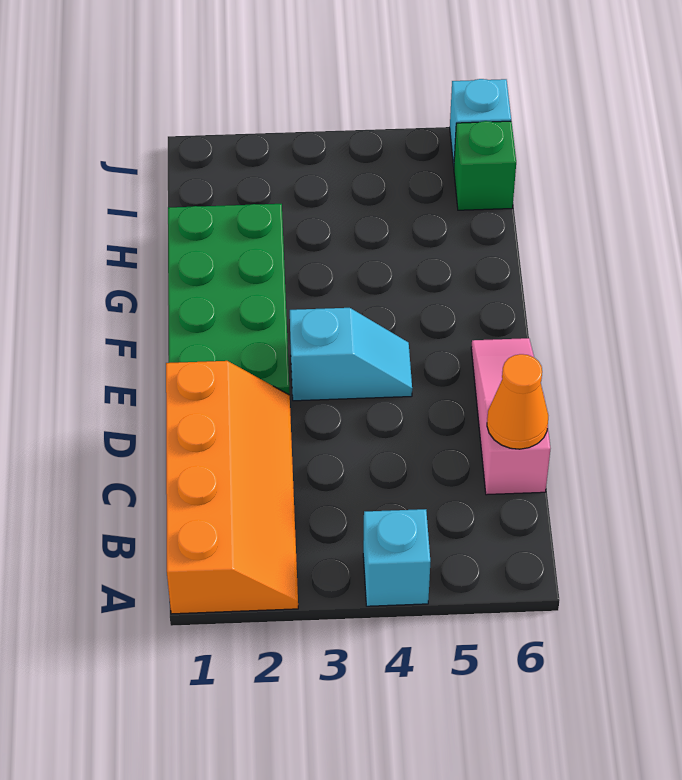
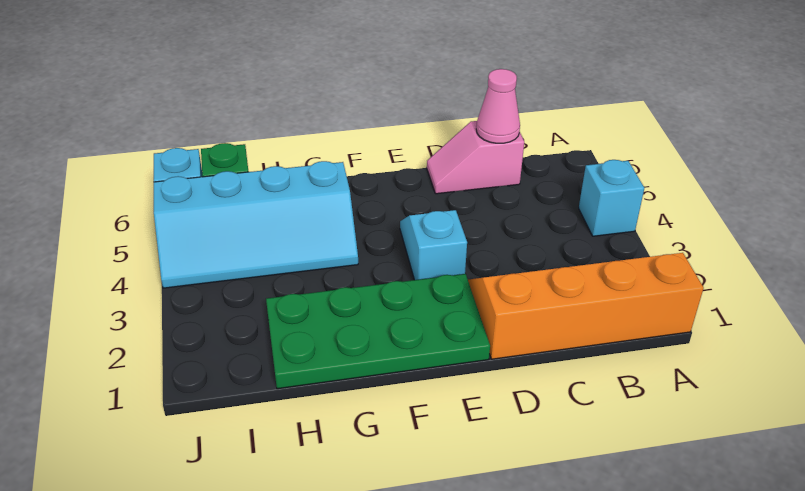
pink slope C6:E6 level 1 top C -> pink slope C6:D6 level 1 top C
orange cone C6 level 2 -> pink cone C6 level 2
none -> cyan slope G4:J5 level 1 top 5

